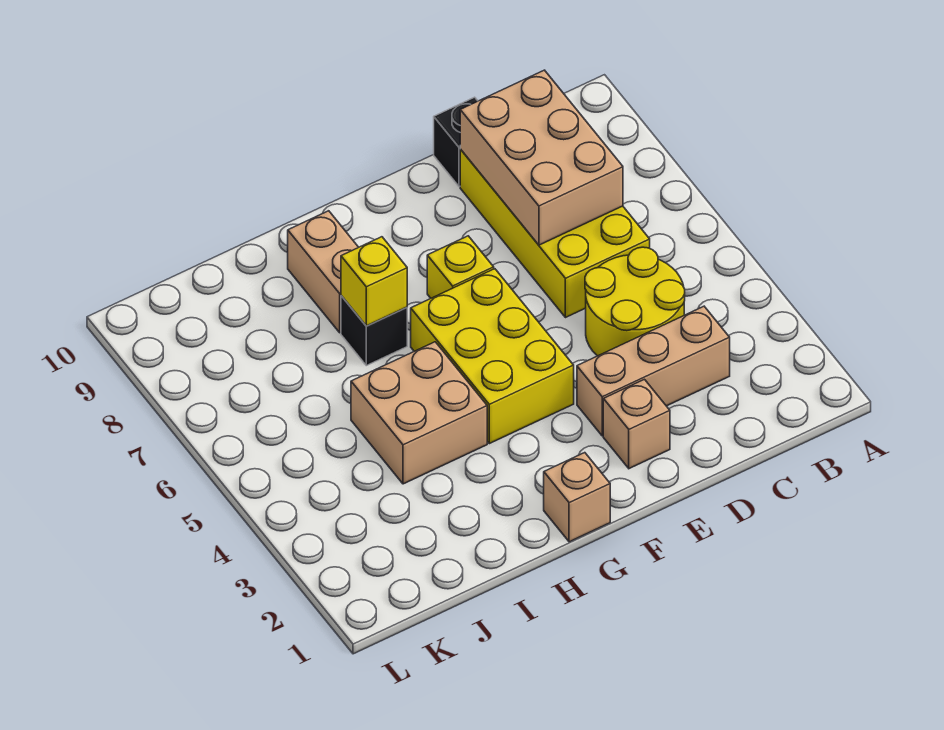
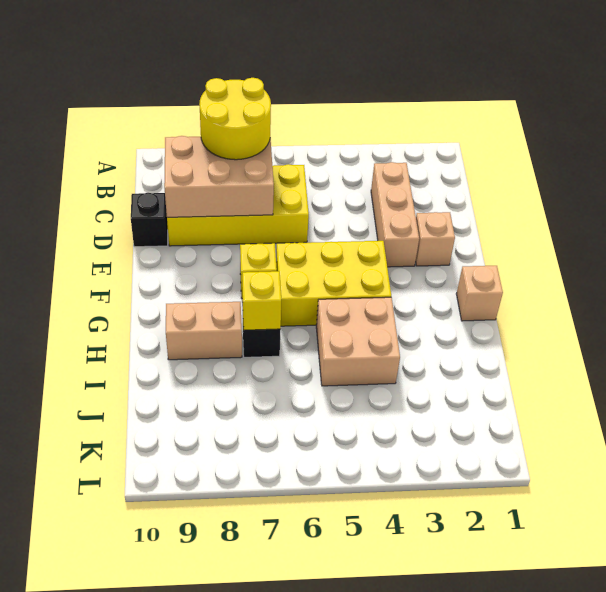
yellow round brick C4:D5 level 1 -> yellow round brick B7:C8 level 3

